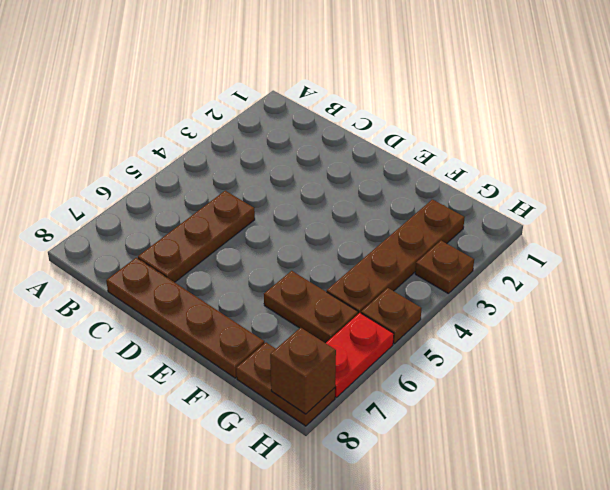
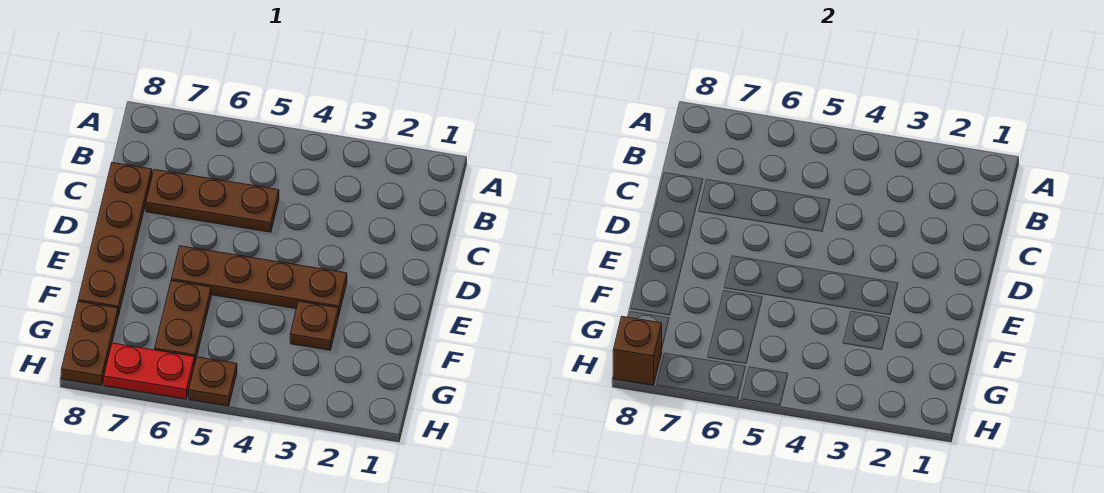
brown plate G2:G5 level 1 -> brown plate E3:E6 level 1
brown plate H3 level 1 -> brown plate F3 level 1

